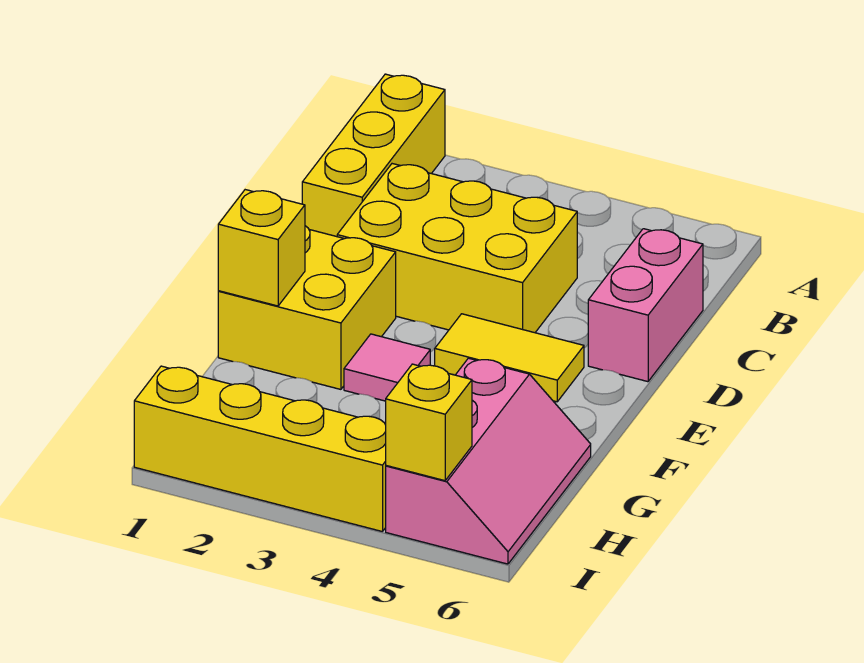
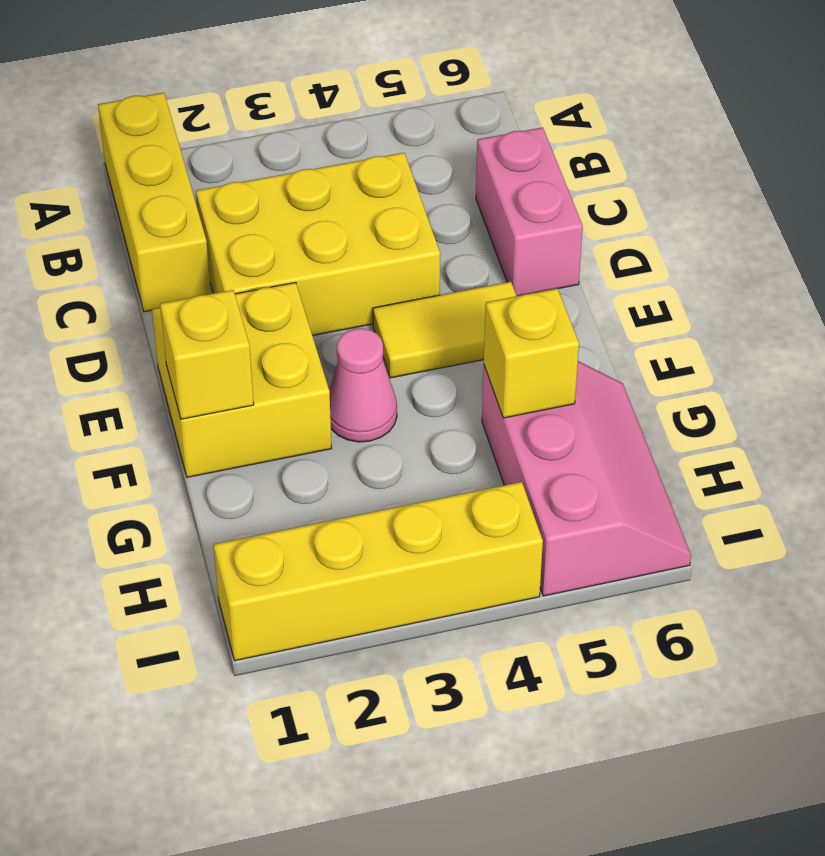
pink tile F3 level 1 -> pink cone F3 level 1
yellow brick I5 level 2 -> yellow brick G5 level 2

